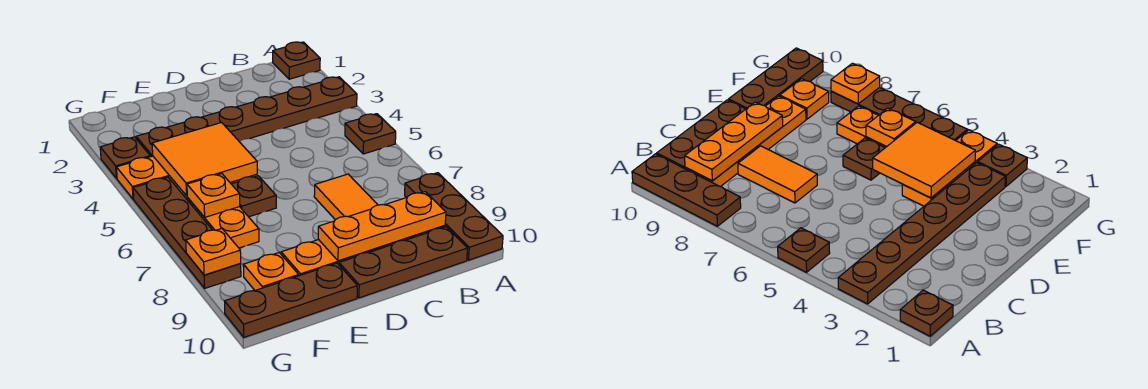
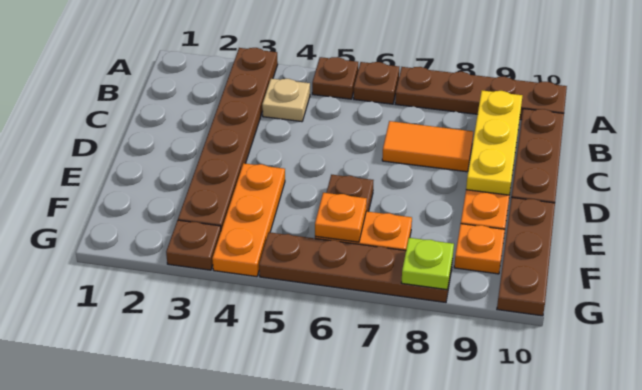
brown plate A1 level 1 -> brown plate A6 level 1
brown plate A8:A10 level 1 -> brown plate A7:A10 level 1
none -> tan plate B4 level 1
orange plate B9:D9 level 2 -> yellow plate B9:D9 level 2
orange tile E4:F5 level 2 -> none
orange plate G8 level 2 -> lime plate G8 level 2

